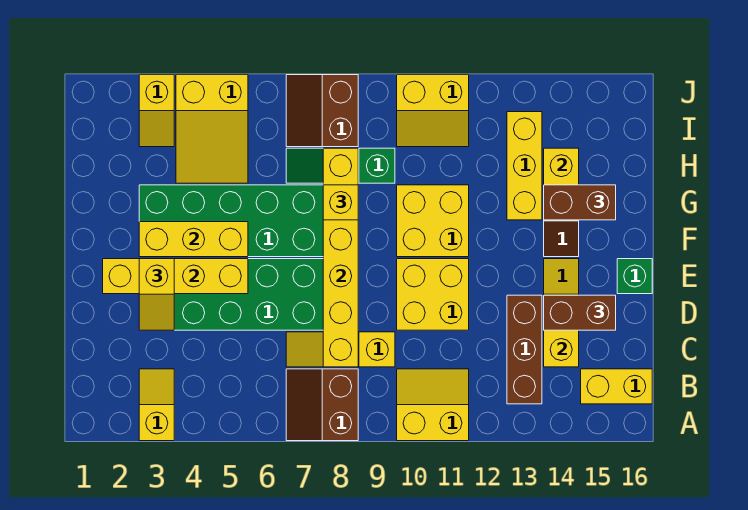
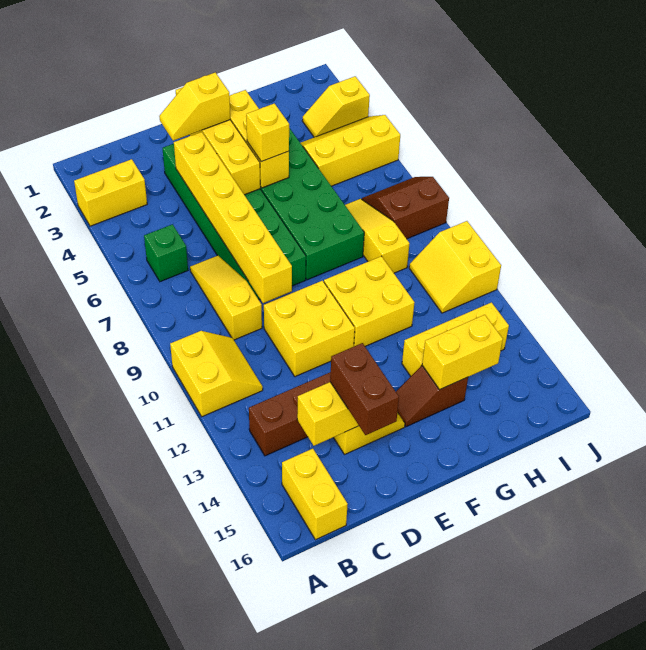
yellow slope A3:B3 level 1 top A -> yellow brick A3:B3 level 1
brown slope A7:B8 level 1 top 8 -> none
yellow brick C8:H8 level 2 -> yellow brick D4:D9 level 2
green brick E16 level 1 -> green brick B6 level 1
yellow brick G8 level 3 -> yellow brick F5 level 3
brown brick G14:G15 level 3 -> none
yellow slope H4:J5 level 1 top J -> yellow slope H4:J5 level 1 top 5
green slope H7:H9 level 1 top 9 -> yellow slope H7:H9 level 1 top 9

